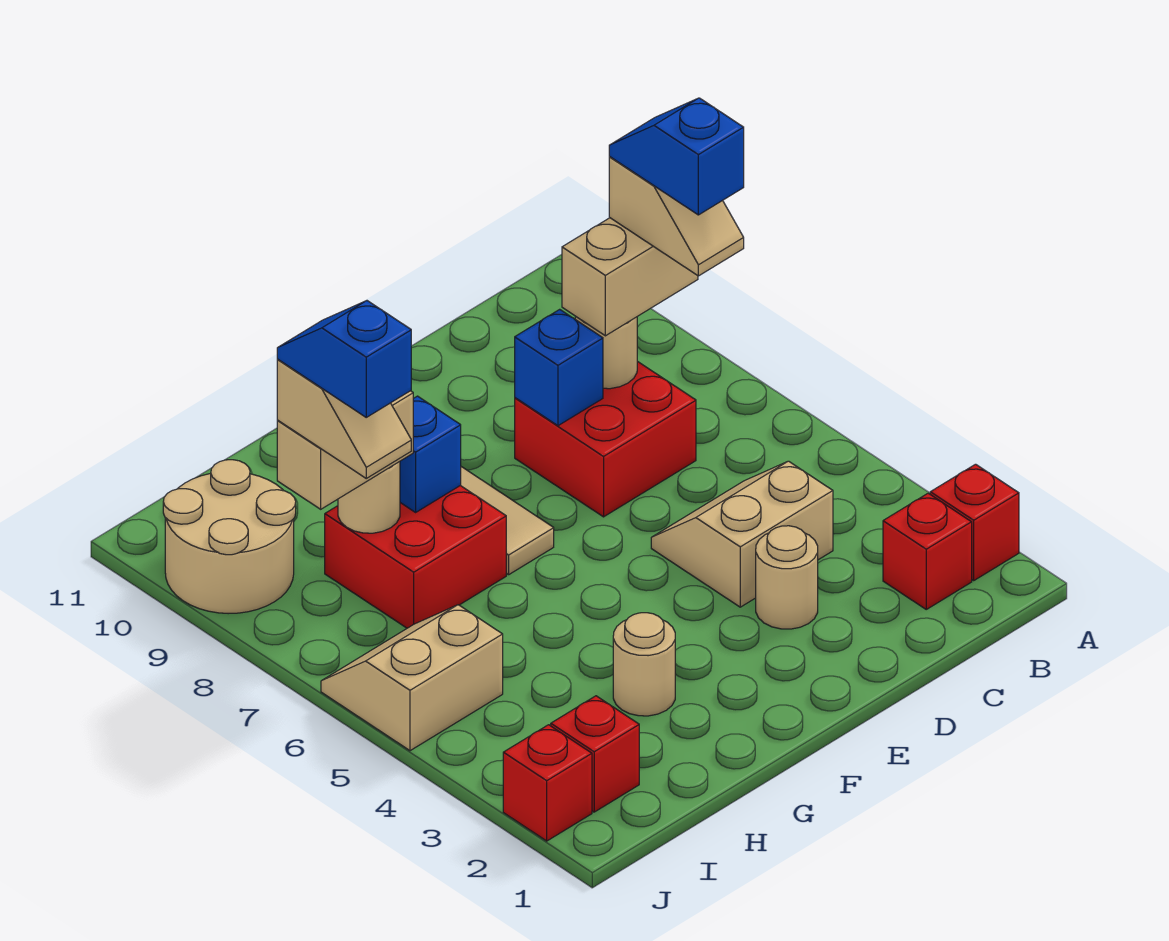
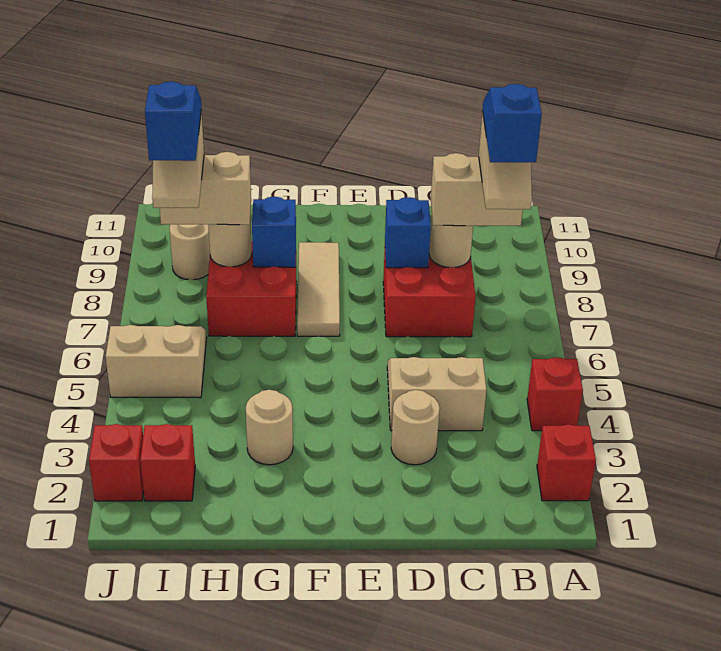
red brick B2 level 1 -> red brick A4 level 1
tan round brick I9:J10 level 1 -> tan round brick I9 level 1

